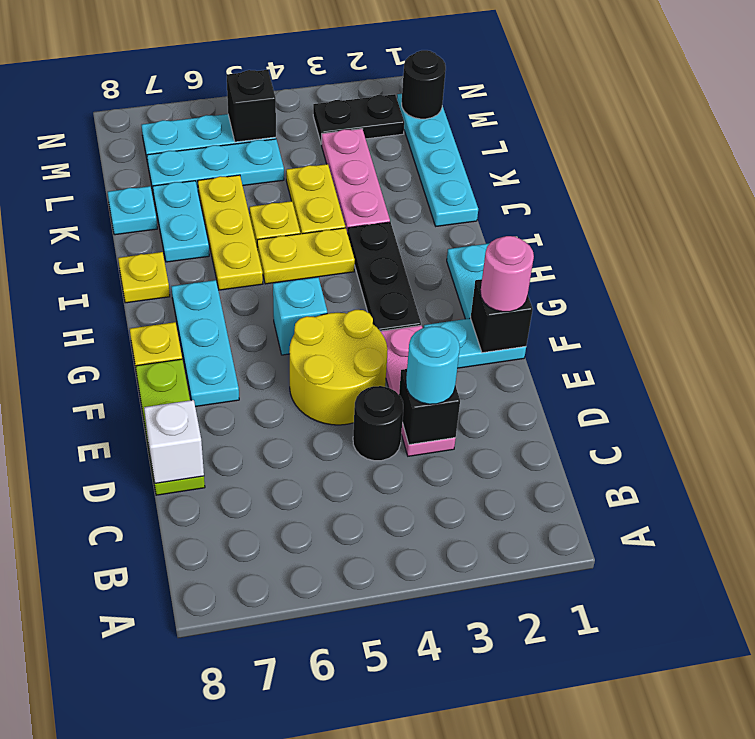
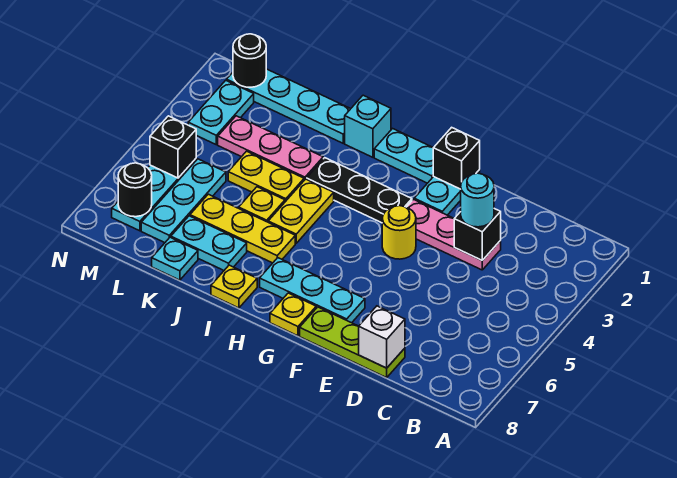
black round brick D4 level 1 -> black round brick M7 level 2
yellow round brick E4:F5 level 1 -> yellow round brick F4 level 1
pink round brick F1 level 3 -> none
cyan brick G5 level 1 -> cyan brick I1 level 1
black plate M2:M3 level 1 -> cyan plate M2:M3 level 1

